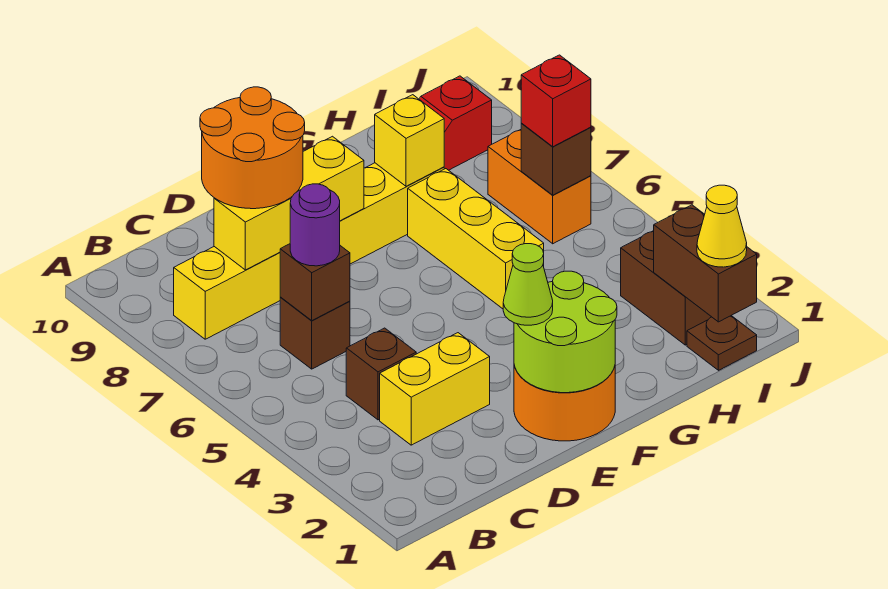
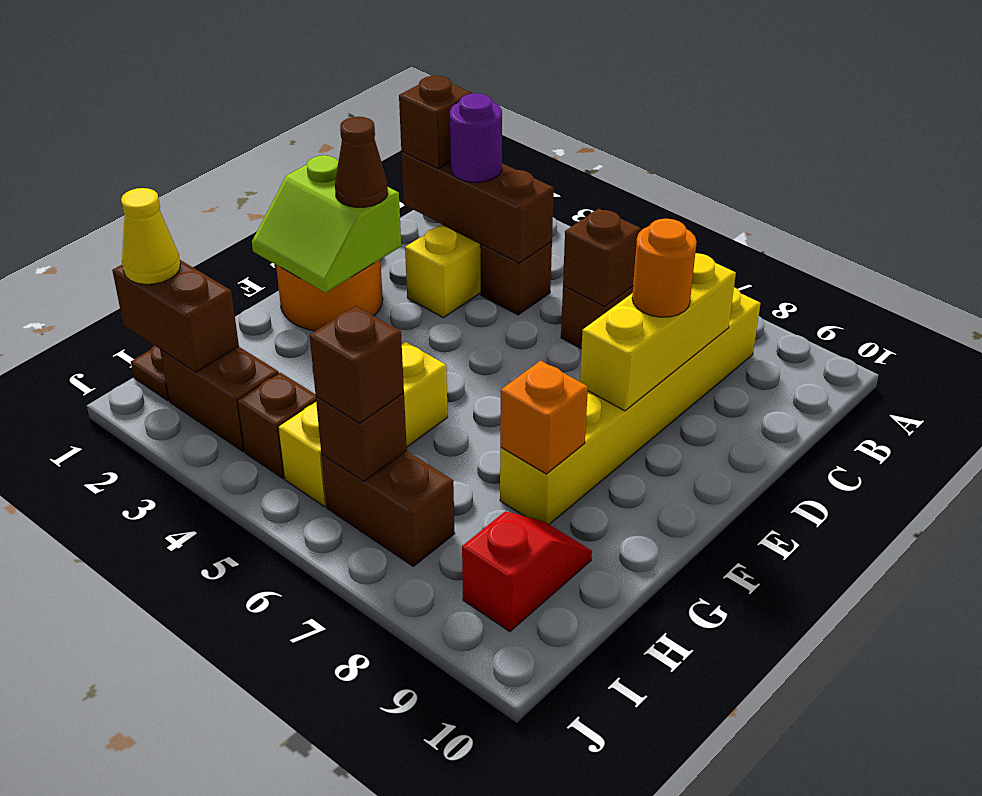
none -> brown brick C2:C4 level 2
none -> brown brick C2 level 3
purple round brick C6 level 3 -> purple round brick C3 level 3
orange round brick C8:D9 level 3 -> orange round brick D8 level 3
lime round brick E1:F2 level 2 -> lime slope E1:F2 level 2 top E
lime cone E2 level 3 -> brown cone E2 level 3
yellow brick G5:G7 level 1 -> yellow brick G5:I5 level 1
yellow brick G8 level 2 -> orange brick G8 level 2
none -> brown brick I4 level 1
orange brick I6:I7 level 1 -> brown brick I6:I7 level 1
red brick I6 level 3 -> brown brick I6 level 3

